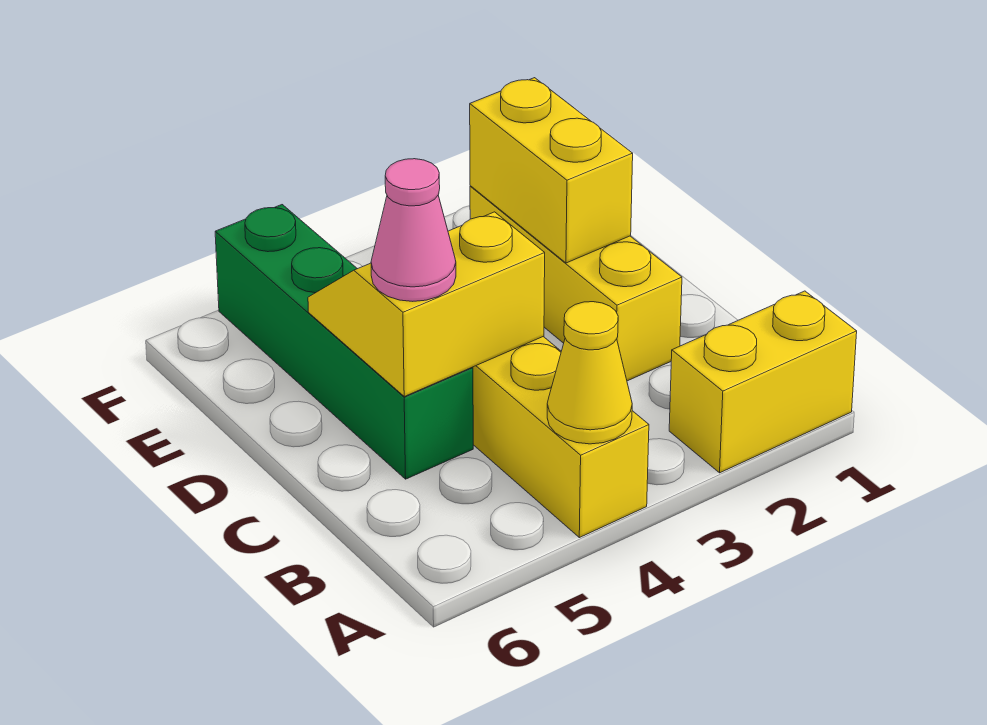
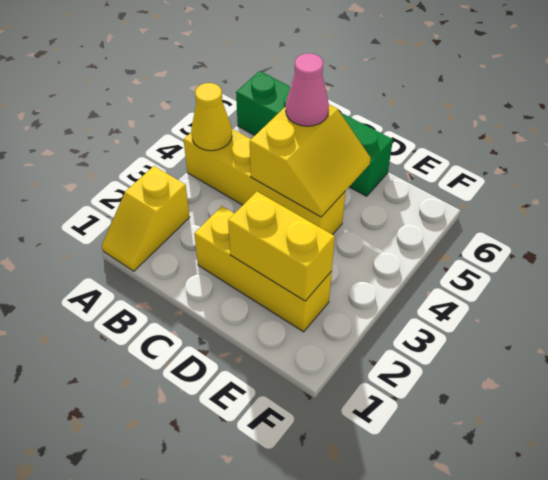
yellow brick A1:A2 level 1 -> yellow slope A1:A2 level 1 top 2
green brick C5:F5 level 1 -> green brick A6:D6 level 1

